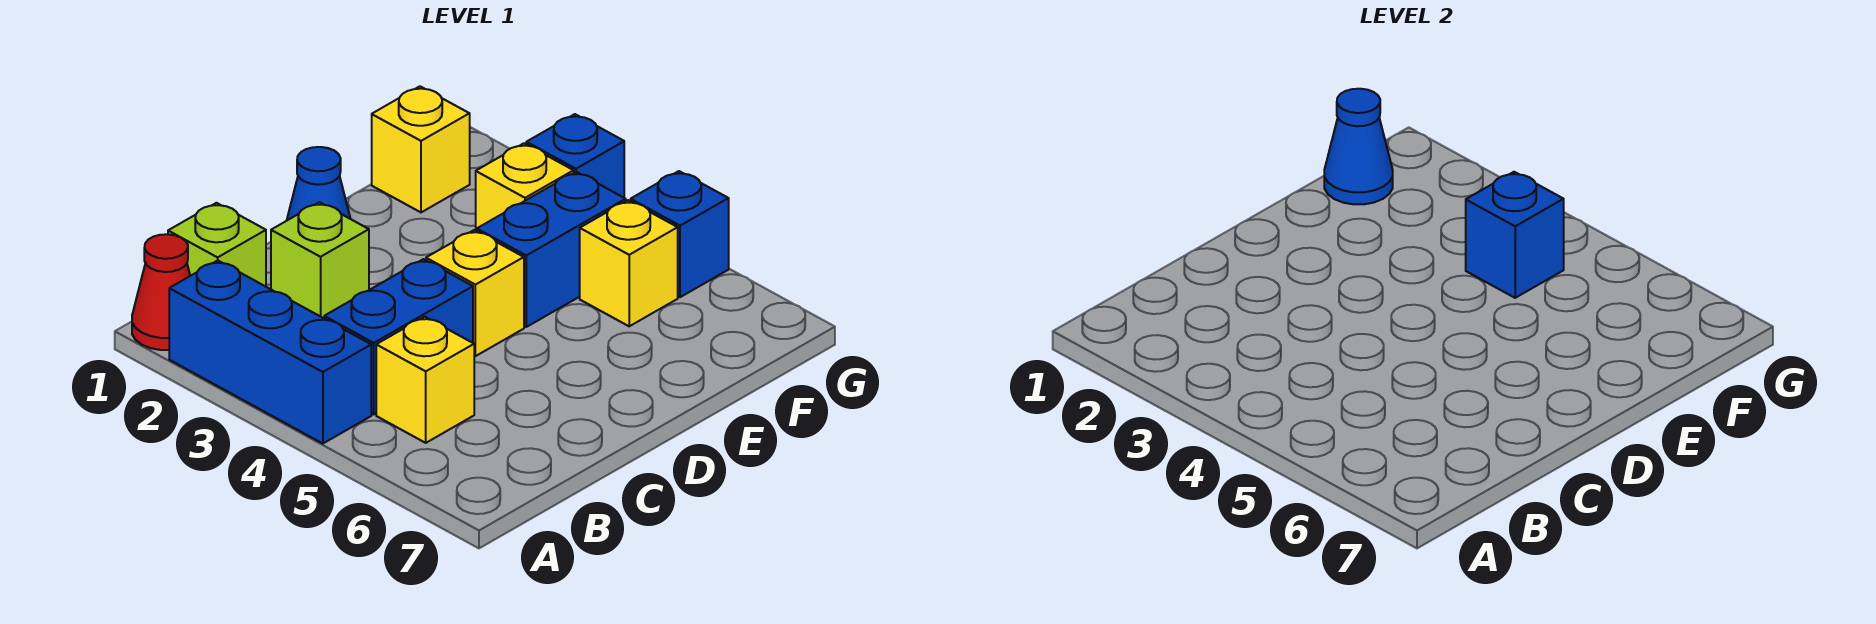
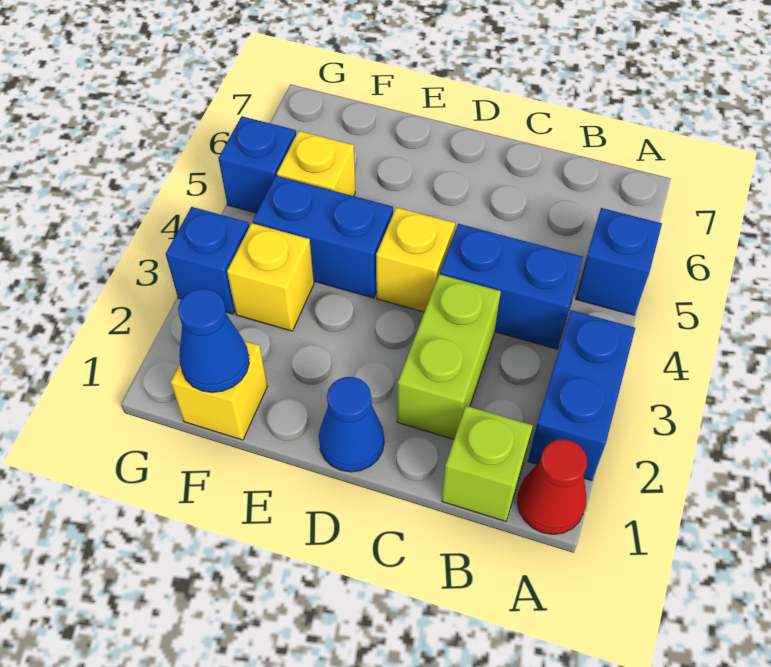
blue brick A2:A4 level 1 -> blue brick A2:A3 level 1
yellow brick B5 level 1 -> none
lime brick C2 level 1 -> lime brick C2:C3 level 1
blue brick F4 level 2 -> blue brick A5 level 1

